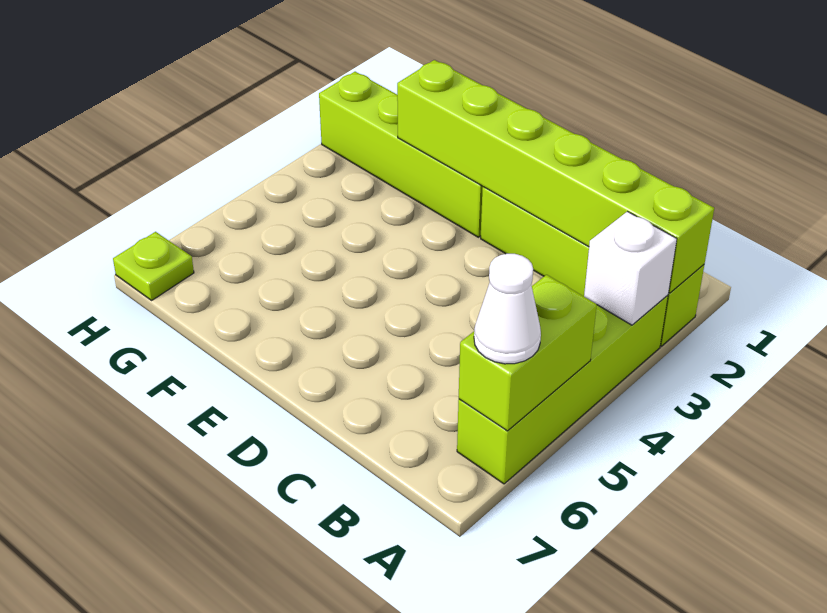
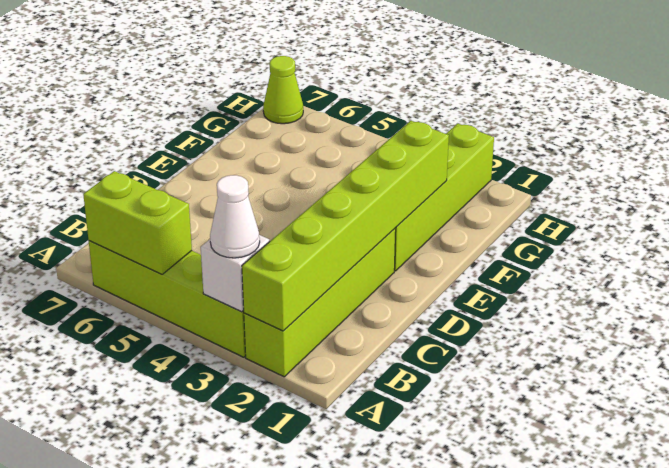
white cone A6 level 3 -> white cone A3 level 3
lime plate H7 level 1 -> lime cone H7 level 1

